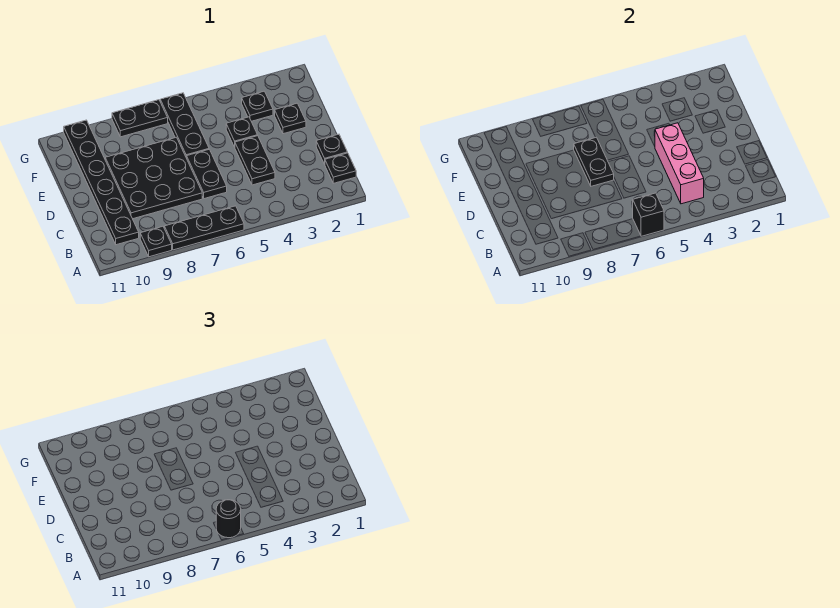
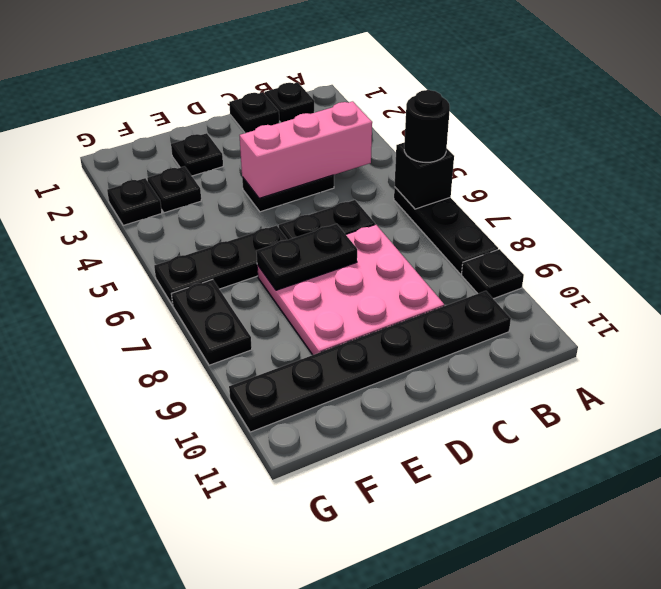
black plate C7:E9 level 1 -> pink plate C7:E9 level 1
black plate E4 level 1 -> black plate G3 level 1

